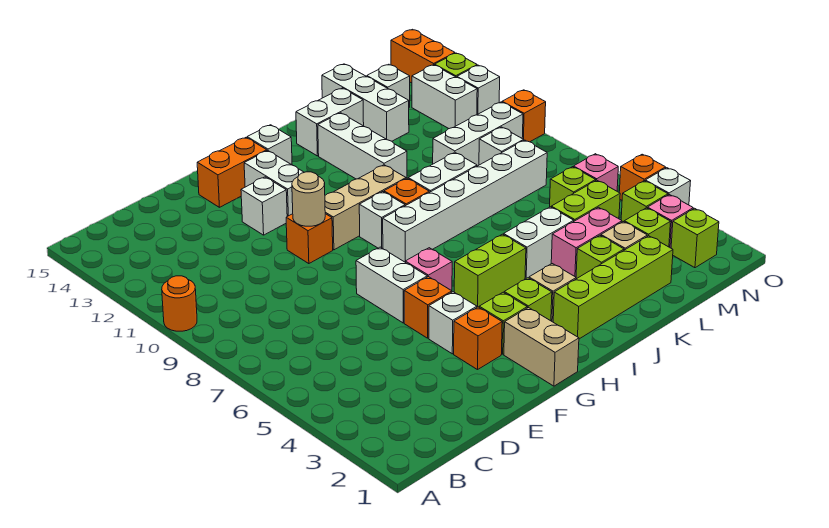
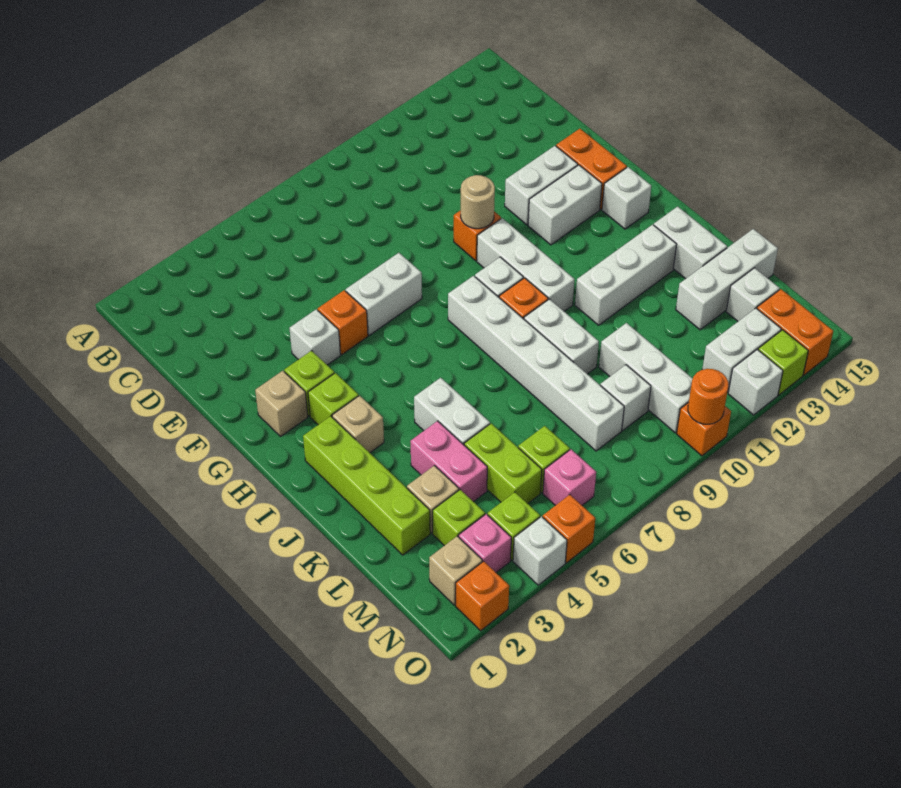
orange round brick A10 level 1 -> orange round brick O10 level 2
orange brick F3 level 1 -> orange brick O2 level 1
white brick F12 level 1 -> white brick F12:F13 level 1
tan brick G1:G2 level 1 -> tan brick G2 level 1
pink brick G6 level 1 -> none
tan brick G10:I10 level 1 -> white brick G10:I10 level 1
lime brick H5:I5 level 1 -> none
lime brick K3 level 1 -> none
lime brick N2 level 1 -> tan brick N2 level 1
orange brick O14:O15 level 1 -> orange brick N14:O14 level 1

